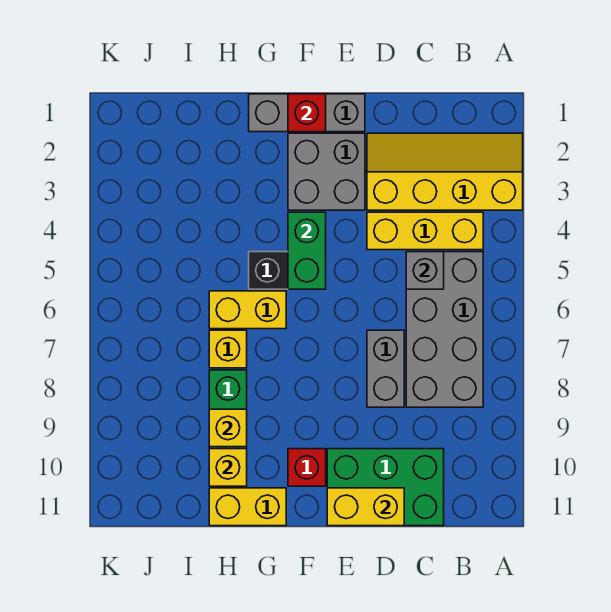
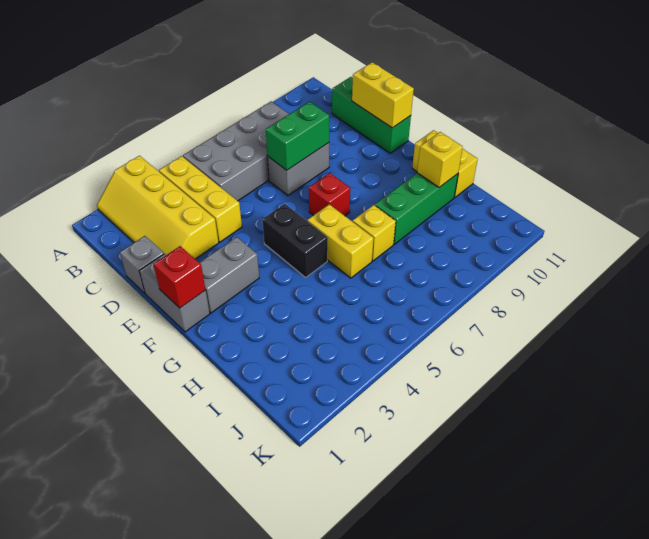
grey brick C5 level 2 -> grey brick D1 level 1
green brick C10:E11 level 1 -> green brick C11:E11 level 1
grey brick E1:G1 level 1 -> grey brick E1:F1 level 1
grey brick E2:F3 level 1 -> grey brick F2:F3 level 1
green brick F4:F5 level 2 -> green brick D7:D8 level 2
red brick F10 level 1 -> red brick F7 level 1
yellow brick H9 level 2 -> none

